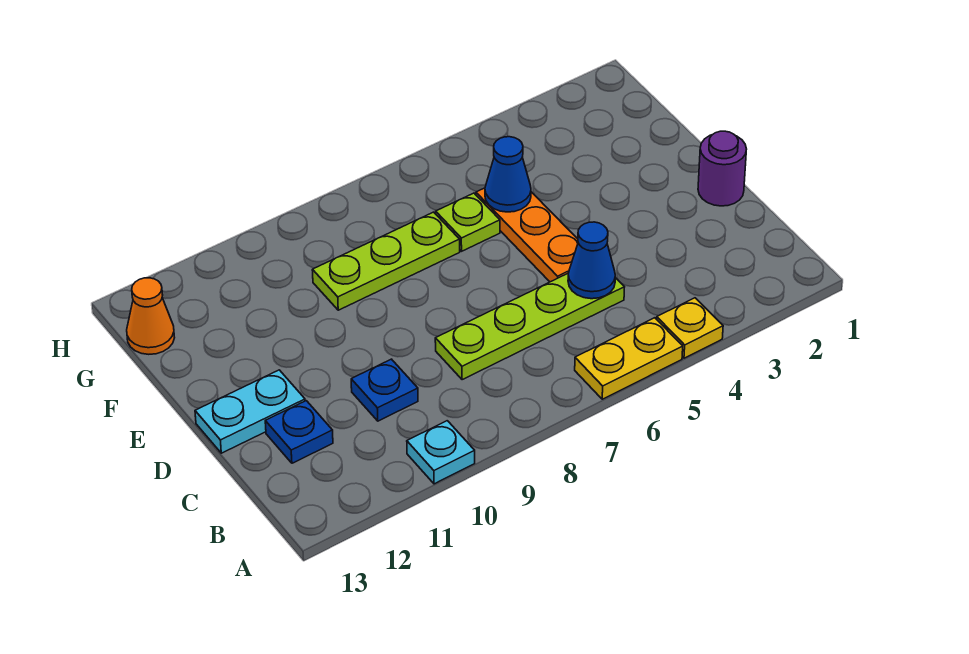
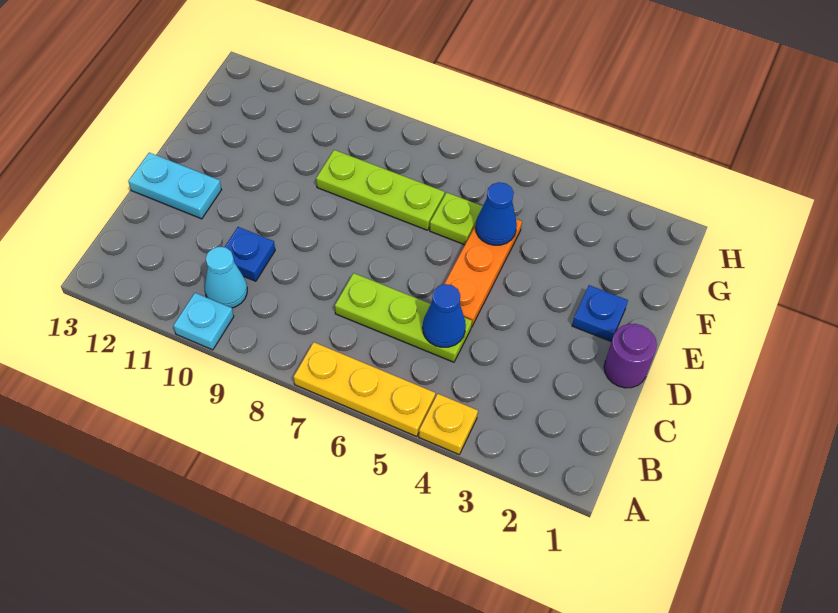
yellow plate A5:A6 level 1 -> yellow plate A5:A7 level 1
none -> cyan cone B10 level 1
lime plate C5:C8 level 1 -> lime plate C5:C7 level 1
blue plate C12 level 1 -> blue plate E2 level 1
orange cone G13 level 1 -> none

